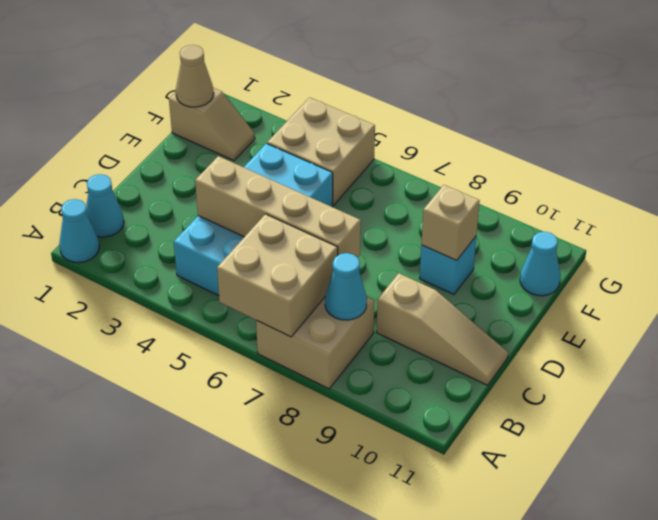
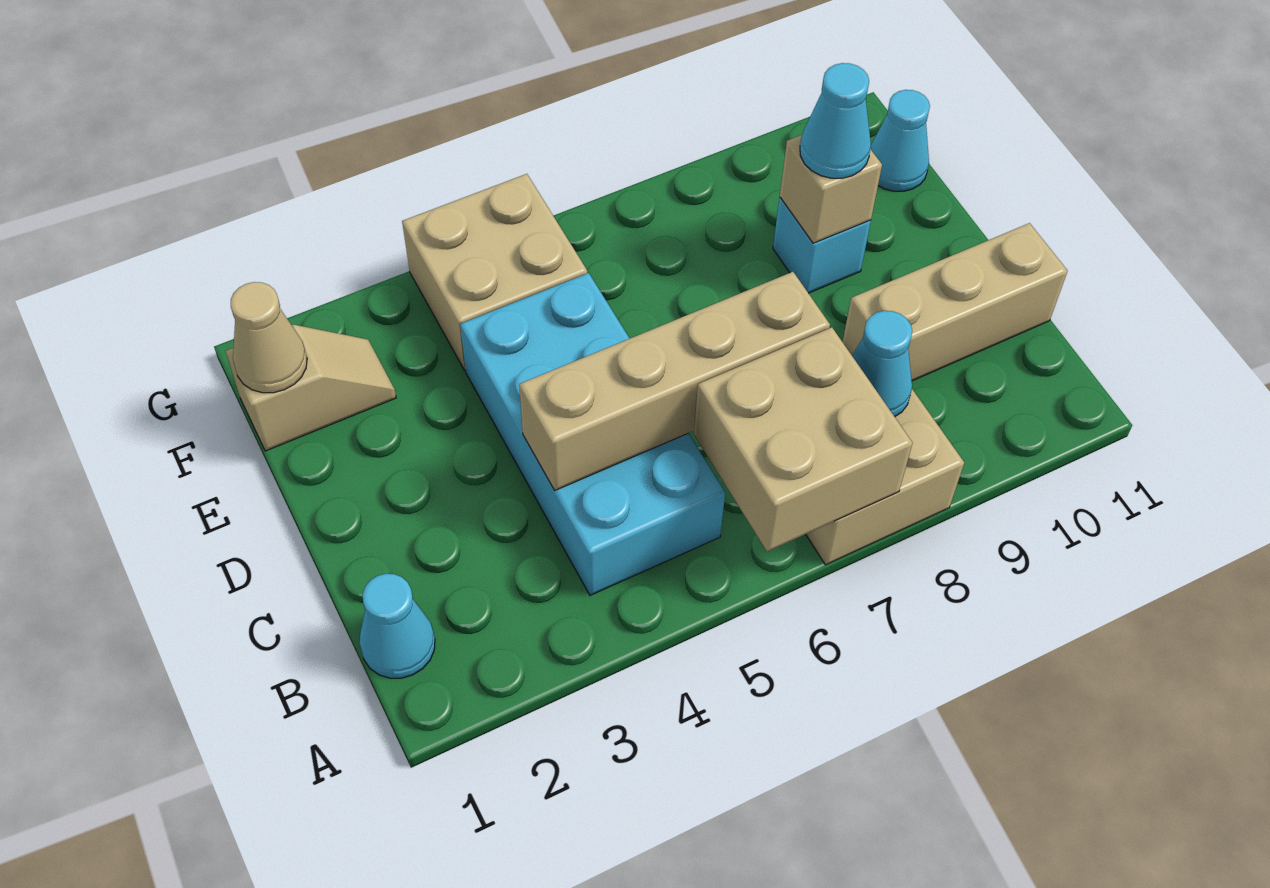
cyan cone A1 level 1 -> cyan cone E9 level 3
tan slope C9:C11 level 1 top 9 -> tan brick C9:C11 level 1

